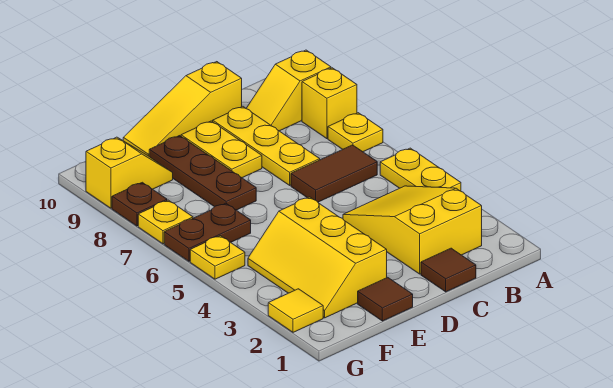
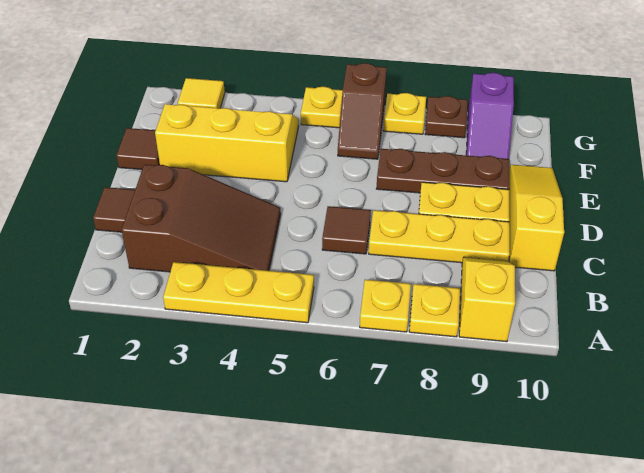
yellow plate A4:A5 level 1 -> yellow plate A3:A5 level 1
yellow brick A8 level 1 -> yellow plate A8 level 1
yellow slope B2:C4 level 1 top 2 -> brown slope B2:C4 level 1 top 2
brown tile B6:C6 level 1 -> brown tile C6 level 1
brown plate F6:G6 level 1 -> brown slope F6:G6 level 1 top G
yellow slope F9:G9 level 1 top G -> purple slope F9:G9 level 1 top G

